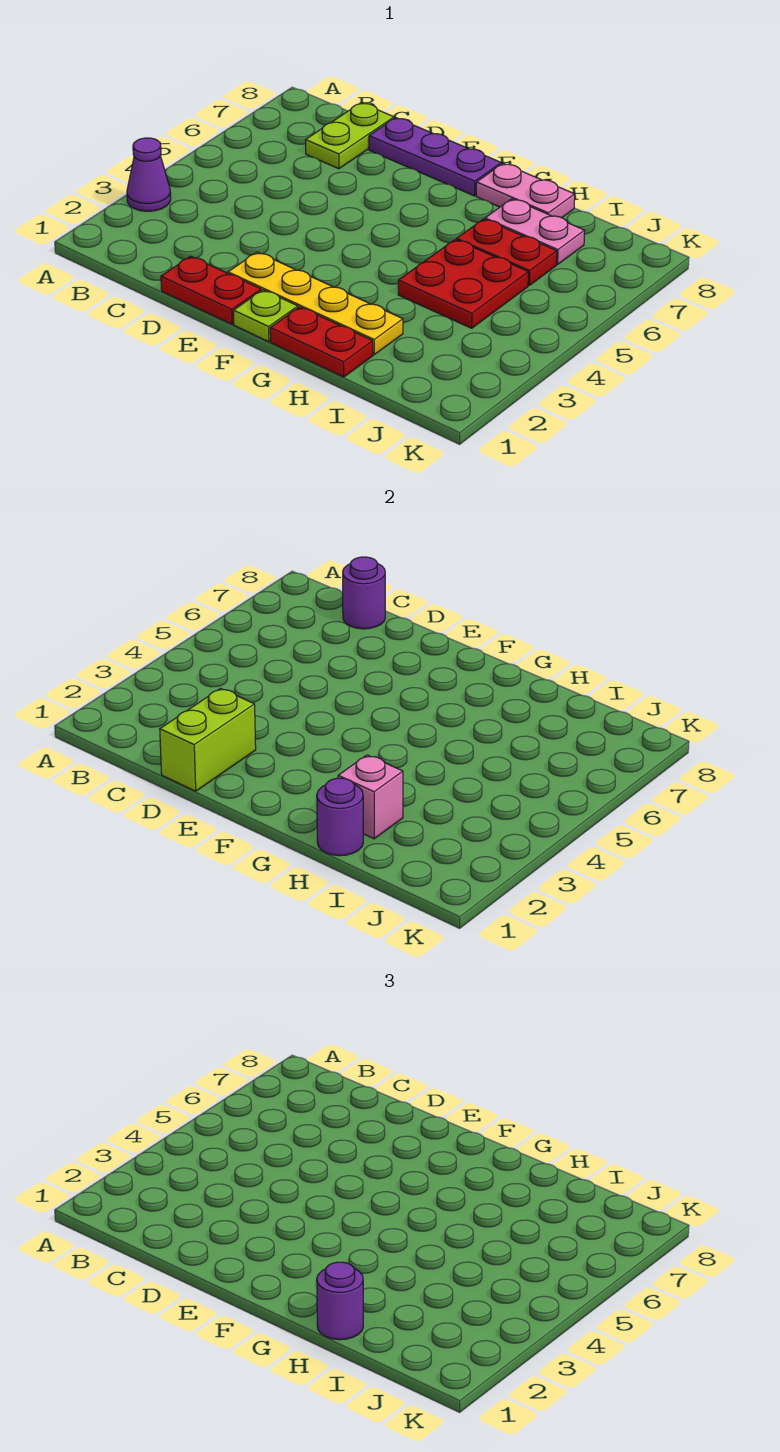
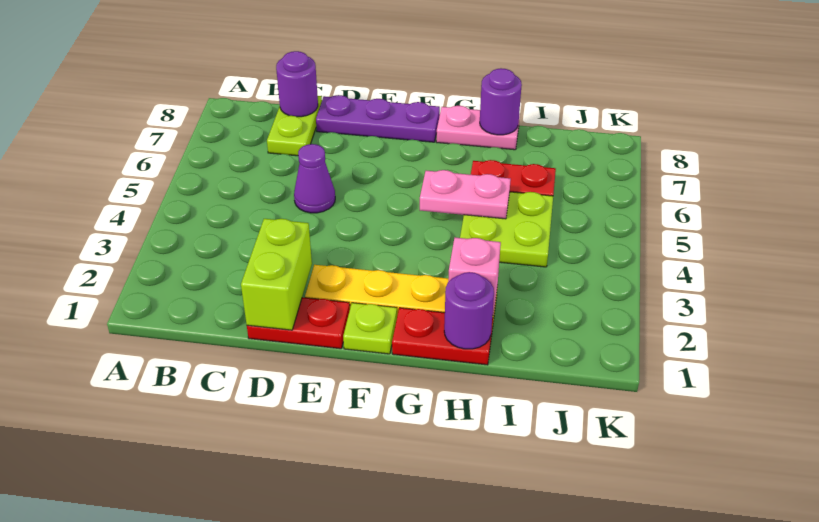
purple cone A3 level 1 -> purple cone D5 level 1
purple round brick H1 level 3 -> purple round brick H8 level 2
red plate H4:I5 level 1 -> lime plate H4:I5 level 1
pink plate H7:I7 level 1 -> pink plate G5:H5 level 2

